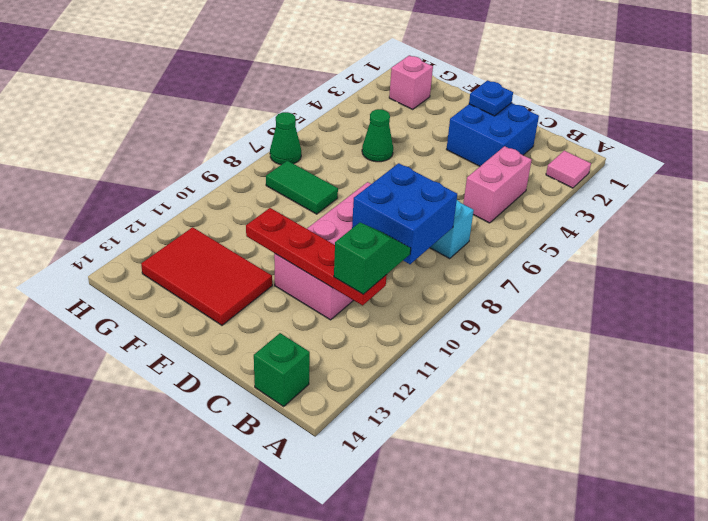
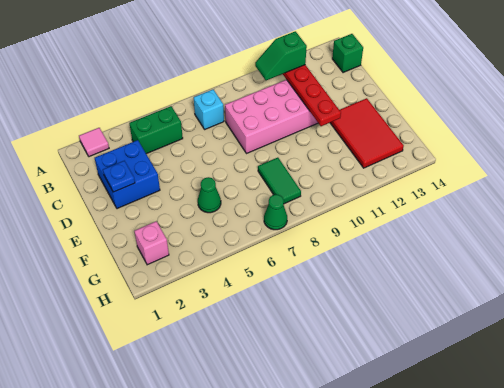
pink brick B4:B5 level 1 -> green brick B4:B5 level 1
blue brick B8:C9 level 2 -> none

